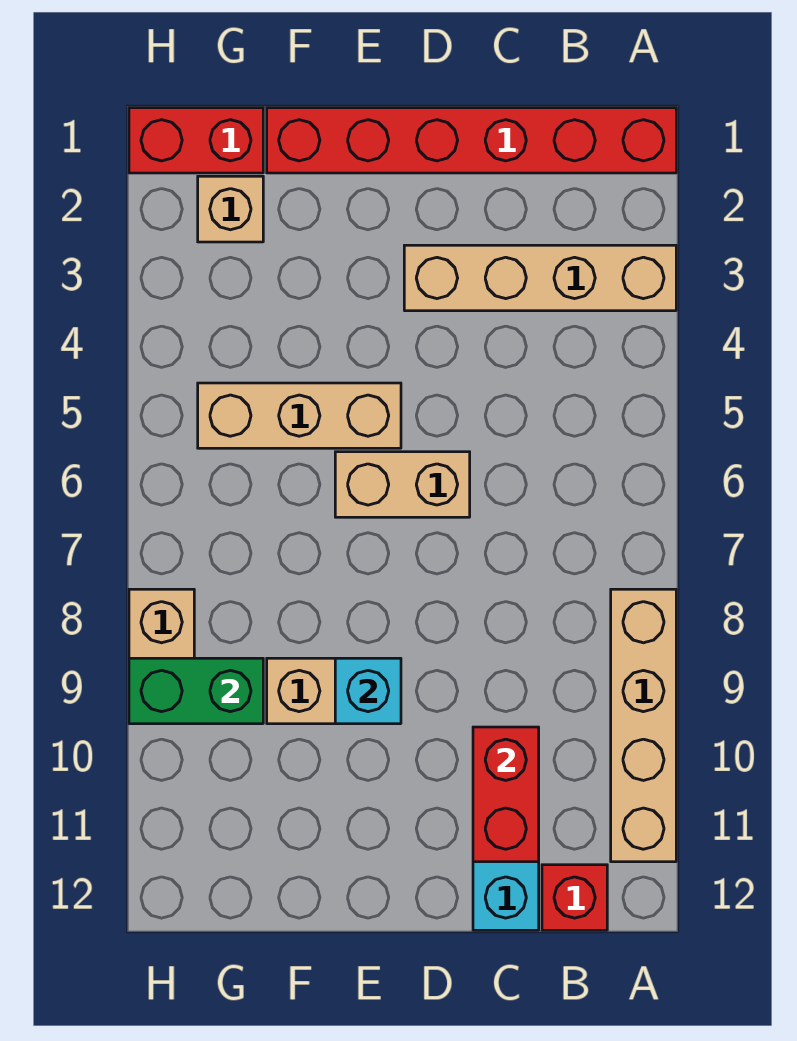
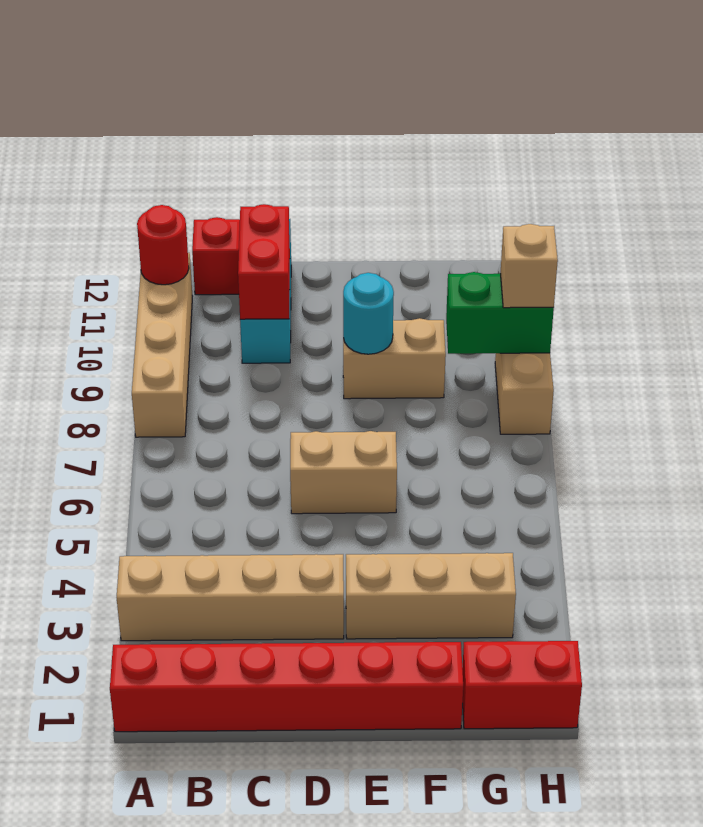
none -> red round brick A11 level 2
tan brick E5:G5 level 1 -> tan brick E3:G3 level 1
cyan brick E9 level 2 -> cyan round brick E9 level 2
tan brick G2 level 1 -> tan brick H9 level 3

